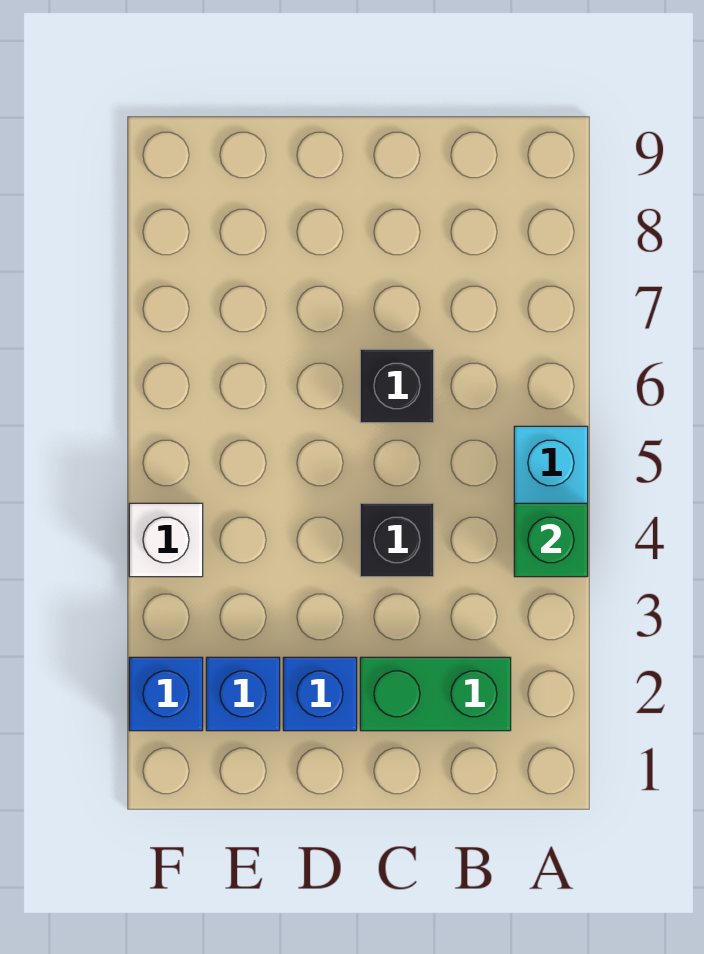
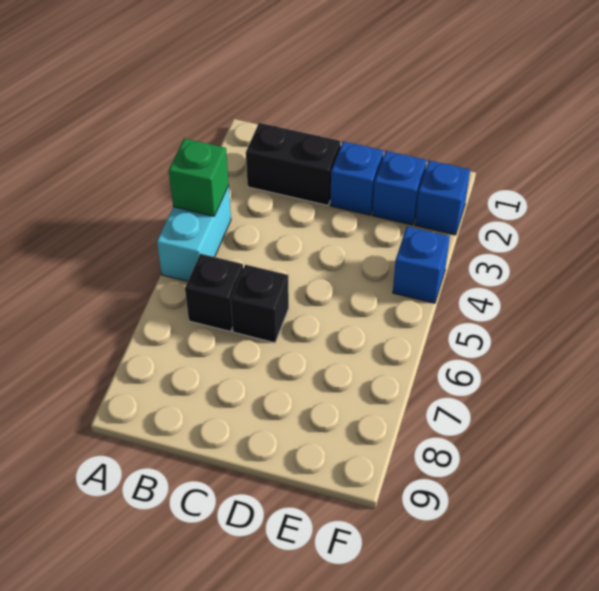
green brick B2:C2 level 1 -> black brick B2:C2 level 1
black brick C4 level 1 -> black brick B6 level 1
white brick F4 level 1 -> blue brick F4 level 1

